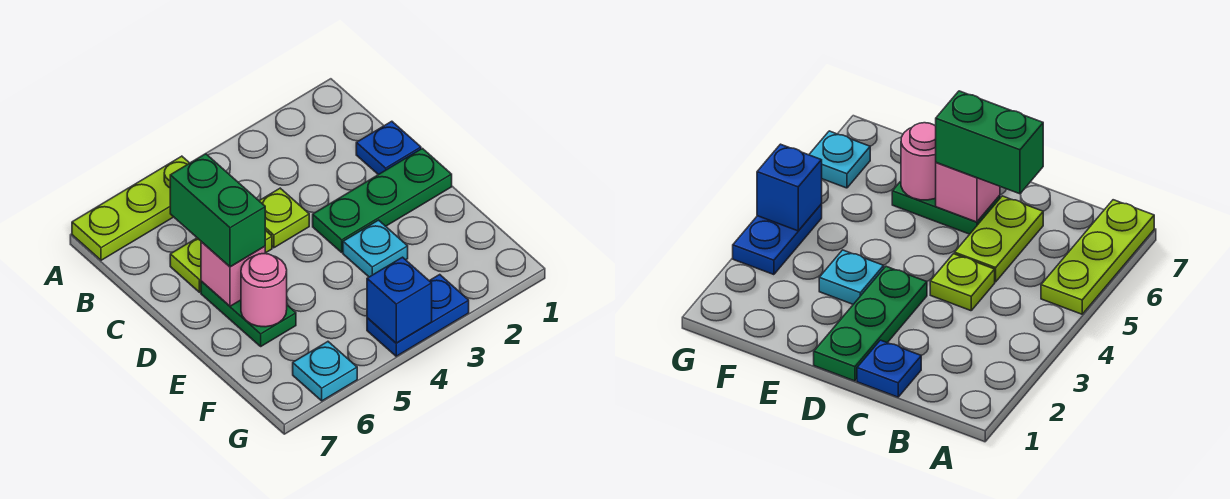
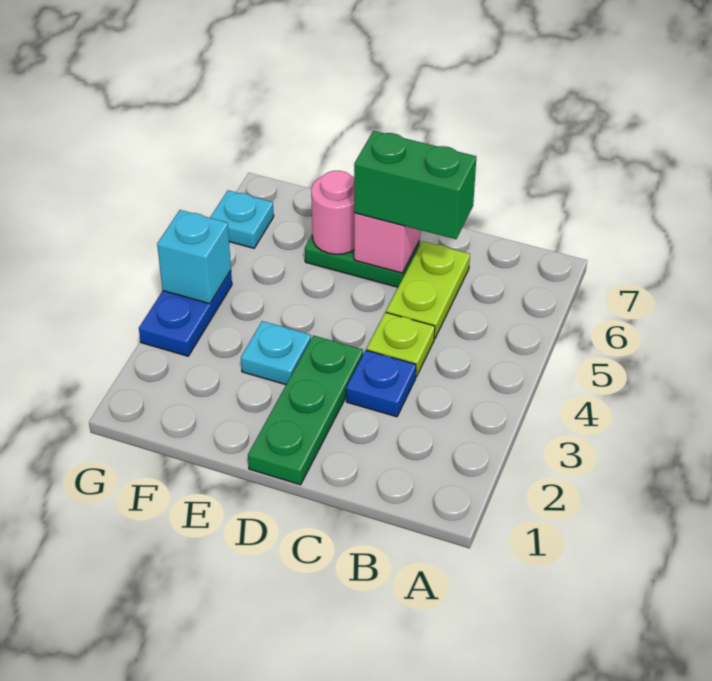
lime plate A5:A7 level 1 -> none
blue plate C1 level 1 -> blue plate C3 level 1
blue brick G4 level 2 -> cyan brick G4 level 2

